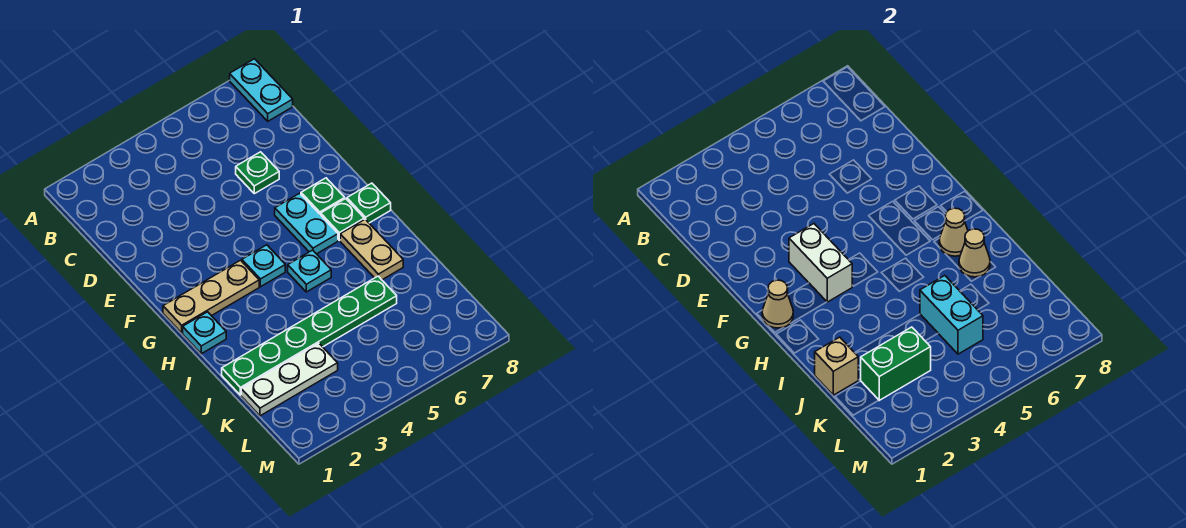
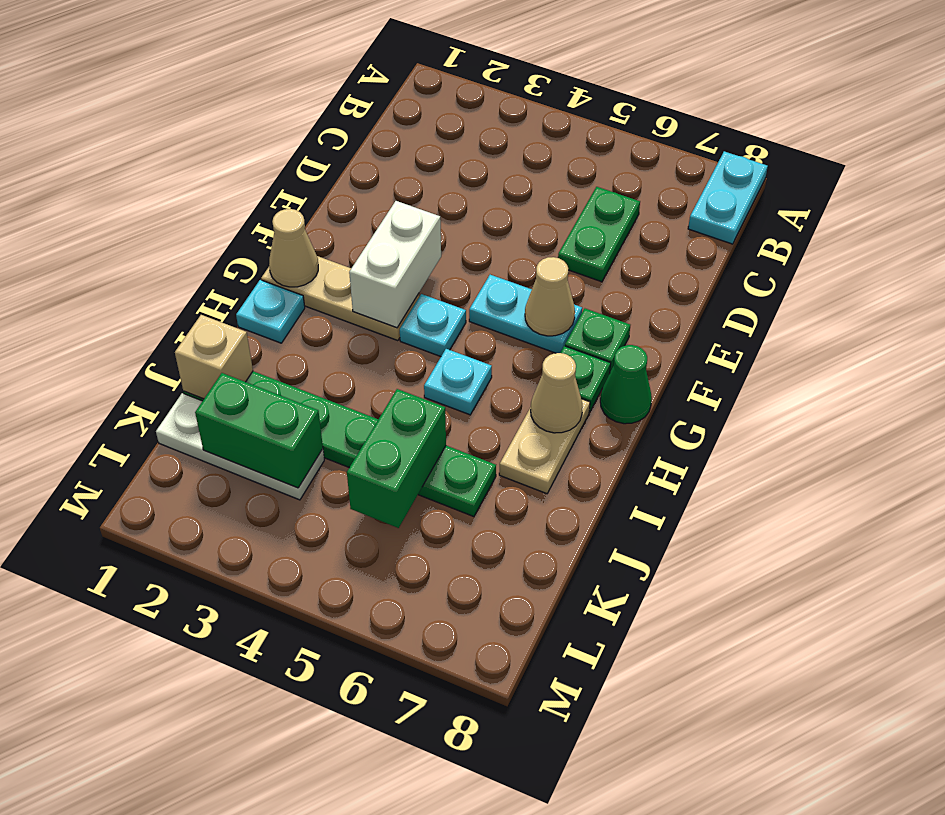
green plate D6 level 1 -> green plate C6:D6 level 1
cyan plate F6:G6 level 1 -> cyan plate F5:F6 level 1
green plate G8 level 1 -> green cone G8 level 1
tan cone I7 level 2 -> tan cone F6 level 2
cyan brick J5:K5 level 2 -> green brick J5:K5 level 2

